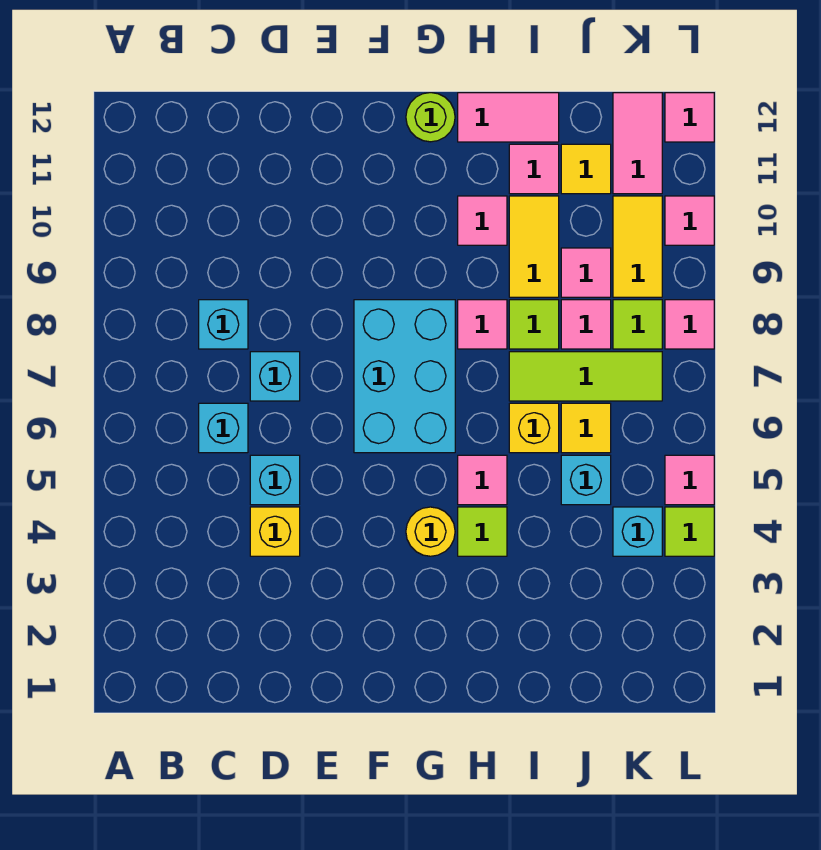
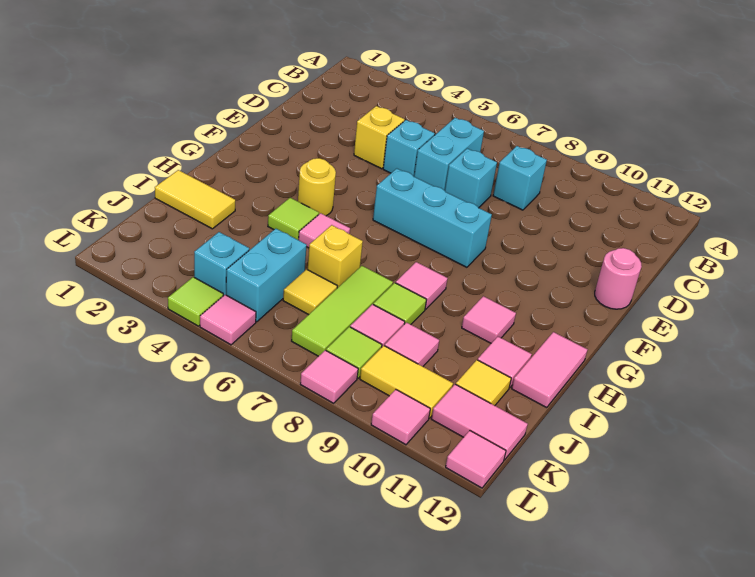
cyan brick C6 level 1 -> cyan brick C6:D6 level 1
none -> pink round brick E12 level 1
cyan brick F6:G8 level 1 -> cyan brick F6:F8 level 1
lime round brick G12 level 1 -> none
yellow tile I9:I10 level 1 -> yellow tile I1:I2 level 1
cyan brick J5 level 1 -> cyan brick J5:K5 level 1

